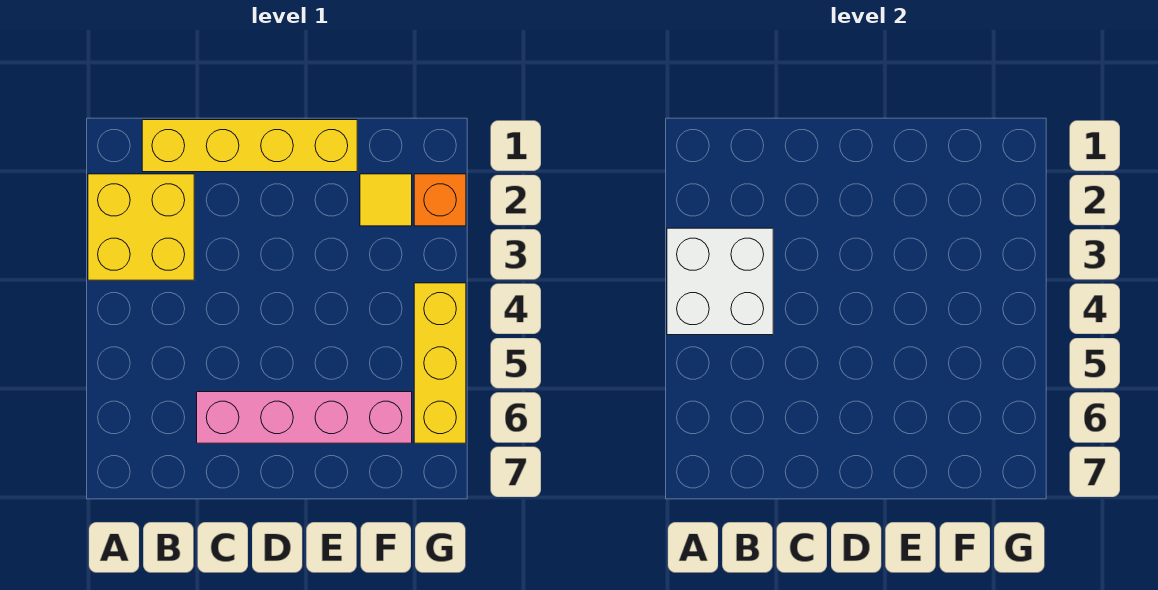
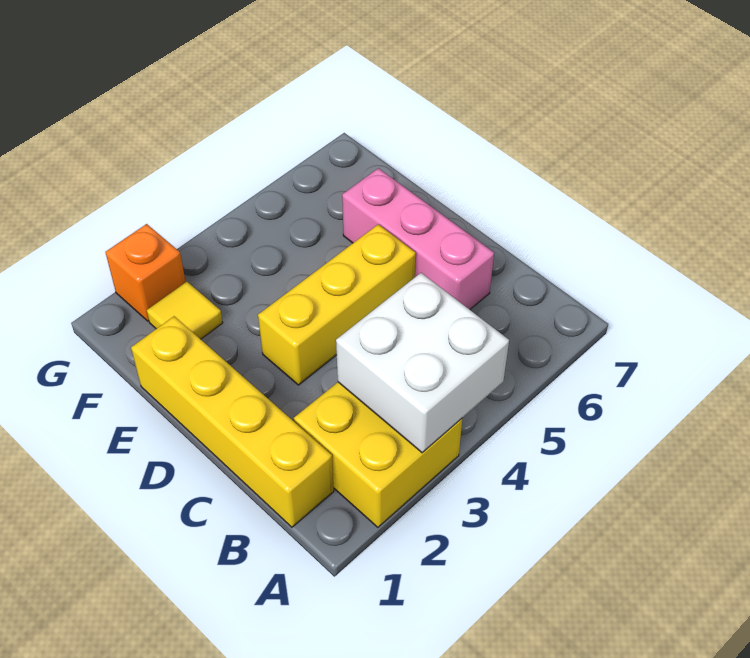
pink brick C6:F6 level 1 -> pink brick C6:E6 level 1
yellow brick G4:G6 level 1 -> yellow brick D3:D5 level 1

